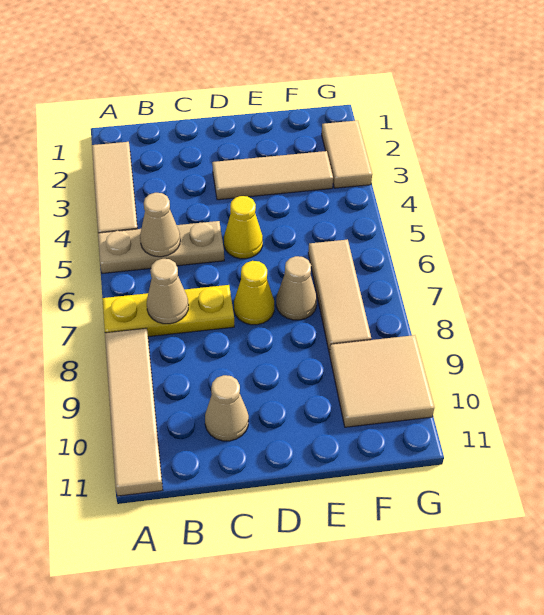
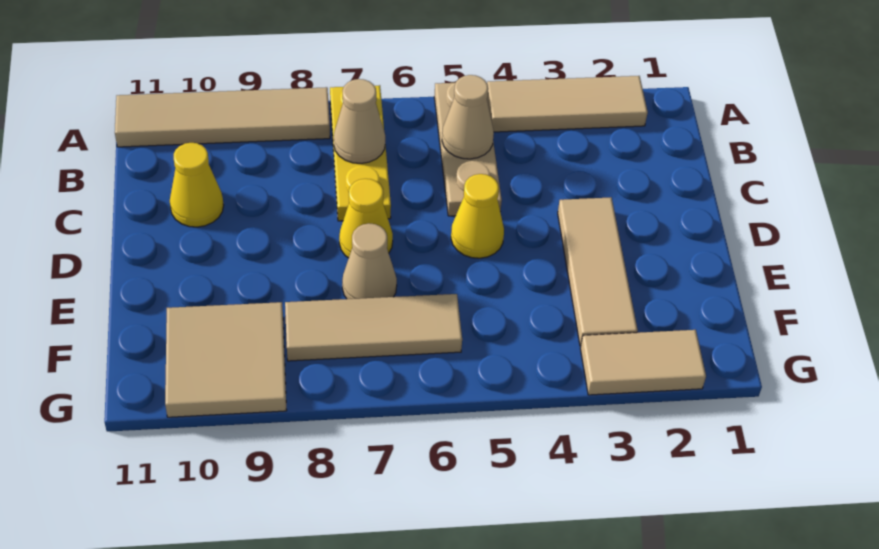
tan cone C10 level 1 -> yellow cone C10 level 1

